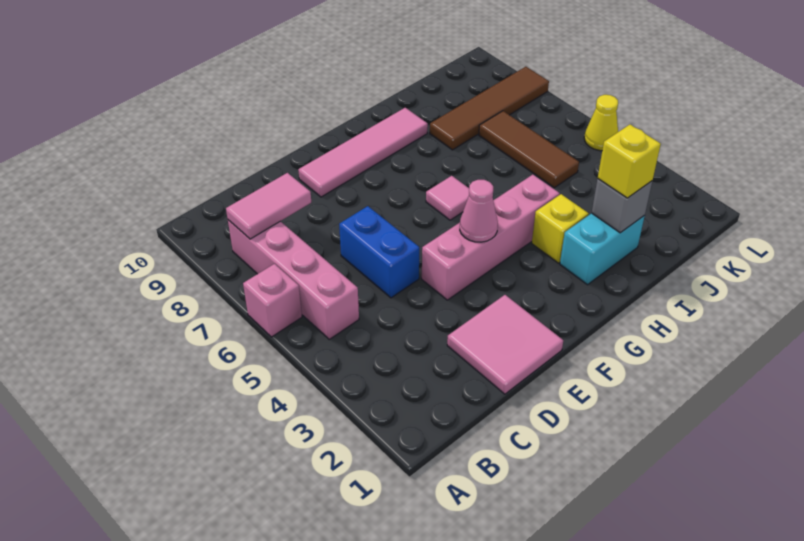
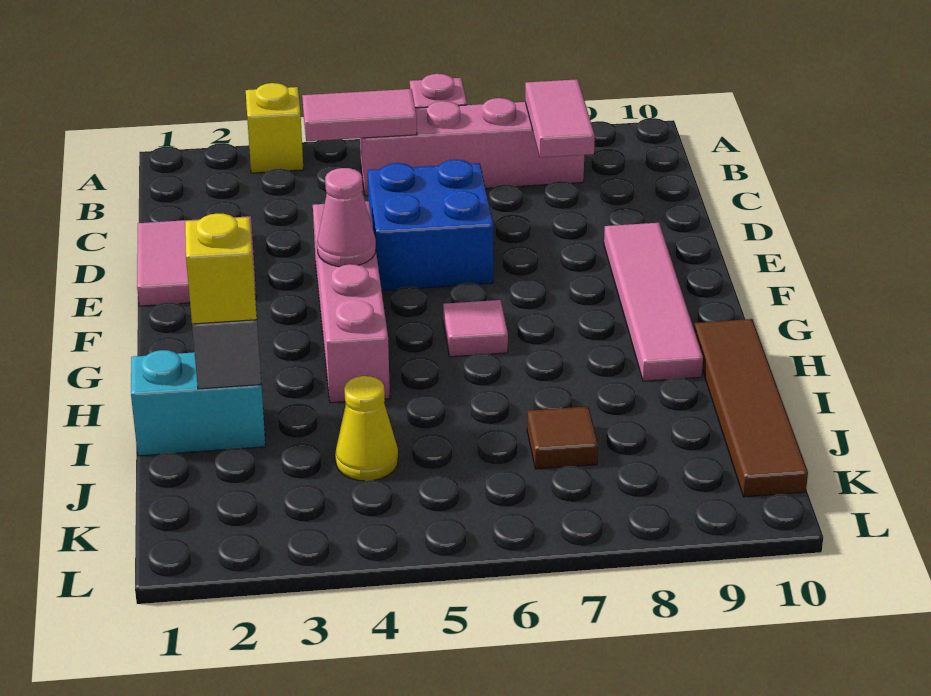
none -> pink tile B4:B5 level 2
blue brick D5:D6 level 1 -> blue brick D5:E6 level 1
cyan brick H2:I2 level 1 -> cyan brick I1:I2 level 1
yellow brick H3 level 1 -> yellow brick A3 level 1
brown tile I8:L8 level 1 -> brown tile H10:K10 level 1
brown tile J5:J7 level 1 -> brown tile J7 level 1
yellow cone L5 level 1 -> yellow cone J4 level 1

